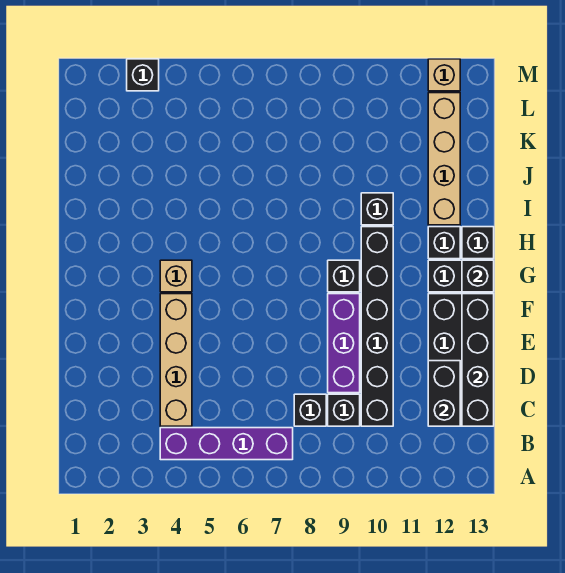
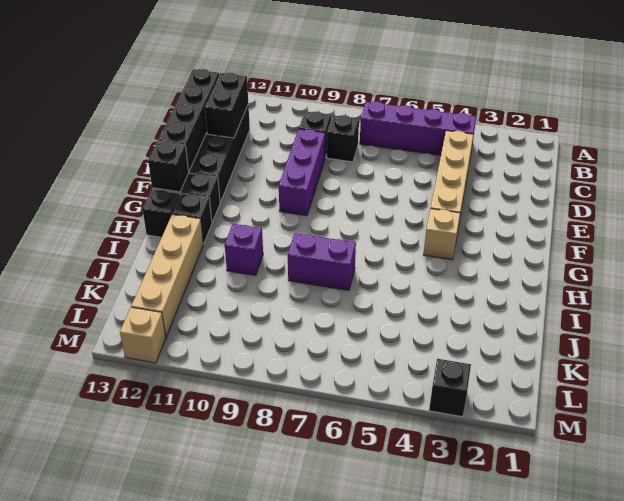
black brick C10:H10 level 1 -> none
black brick G9 level 1 -> none
none -> purple brick I7:I8 level 1
black brick I10 level 1 -> purple brick I10 level 1

